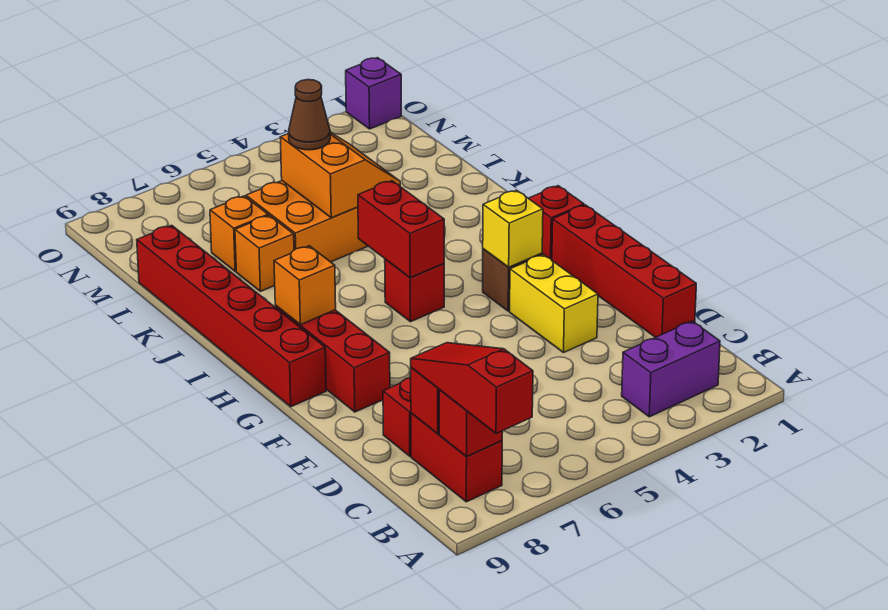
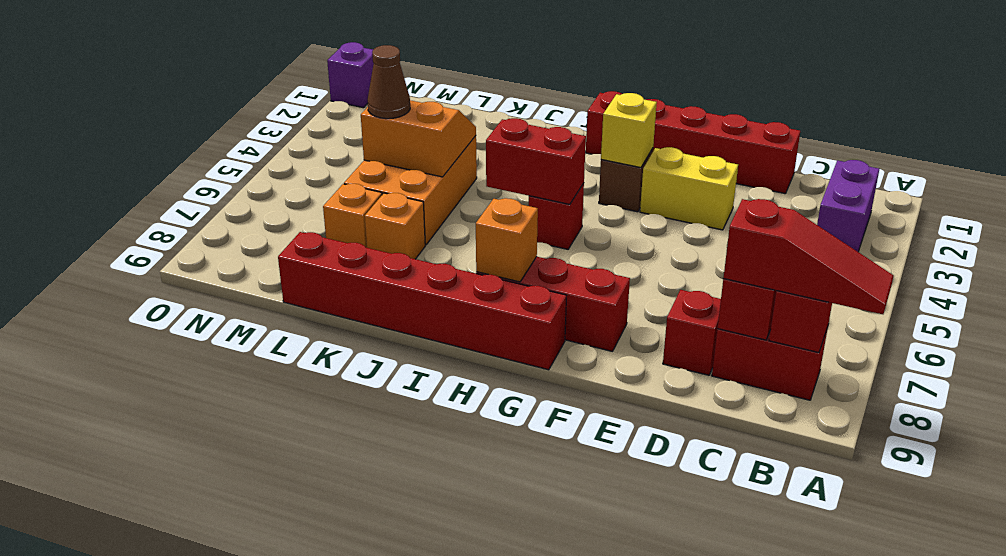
red slope A8:C8 level 3 top A -> red slope A8:C8 level 3 top C

